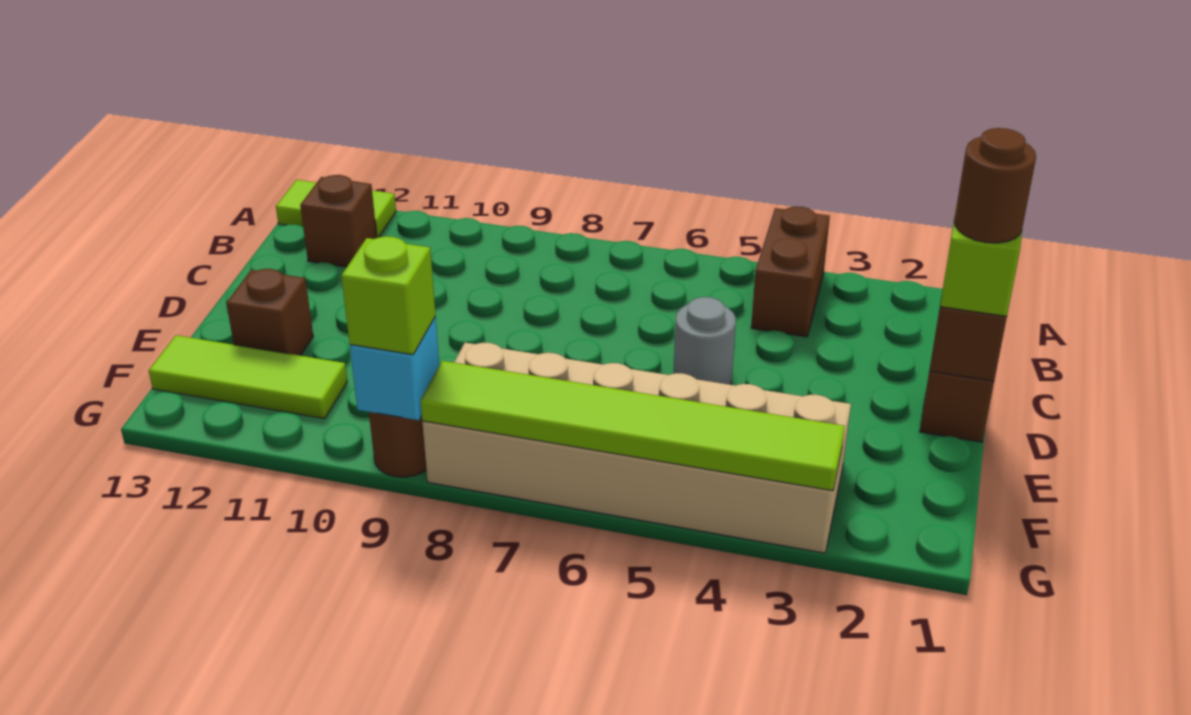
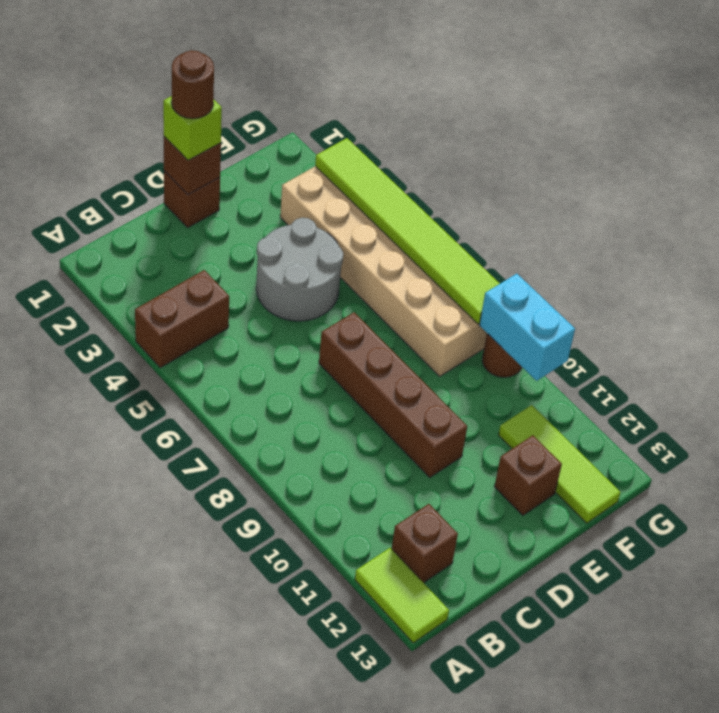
grey round brick D5 level 1 -> grey round brick D4:E5 level 1
none -> brown brick D7:D10 level 1
cyan brick G9 level 2 -> cyan brick G9:G10 level 2
lime brick G9 level 3 -> none

